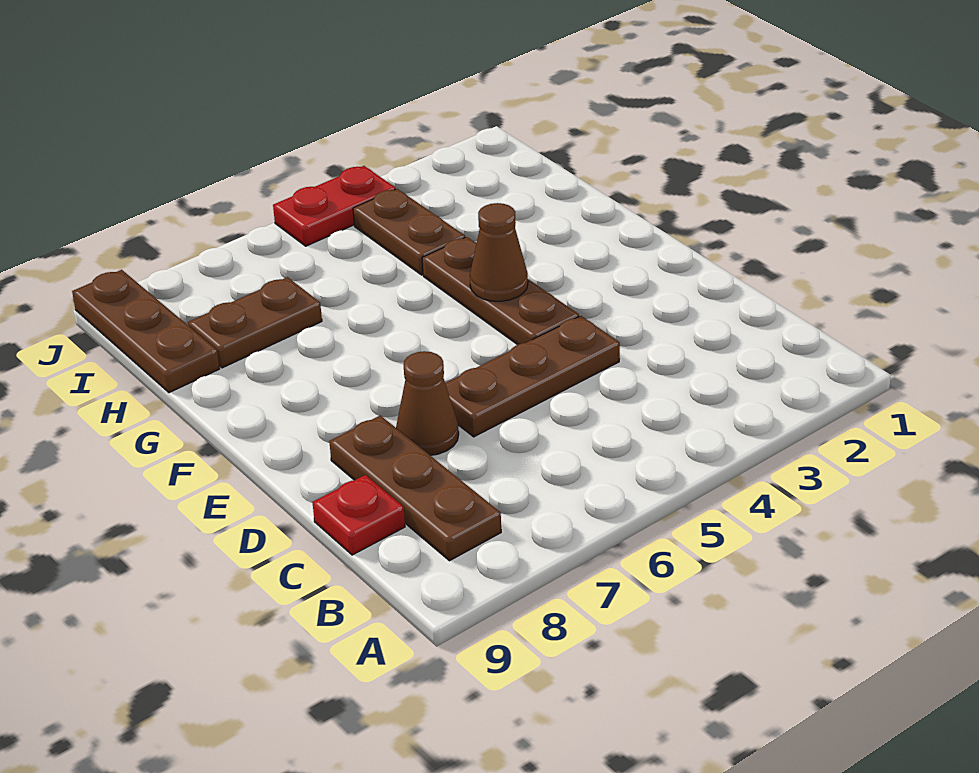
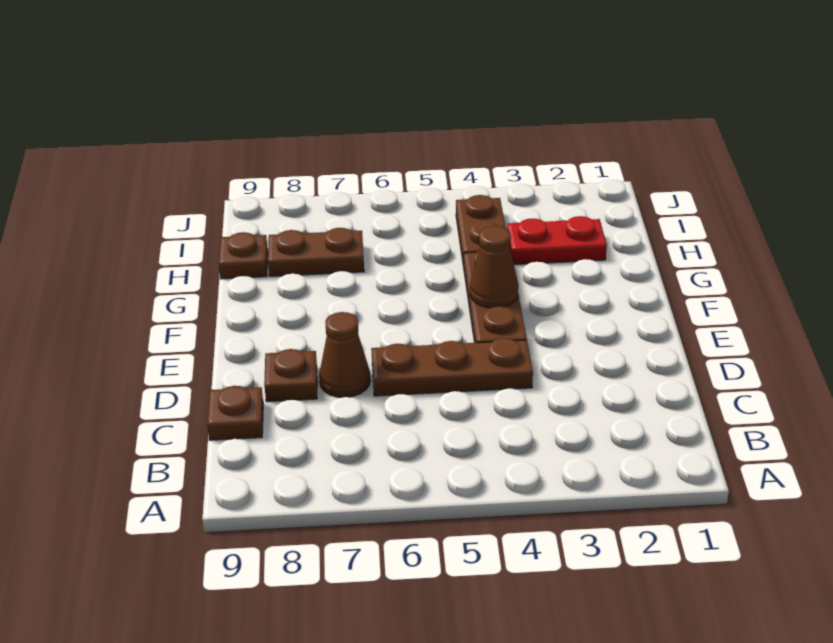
brown plate B8:D8 level 1 -> brown plate D8 level 1
red plate C9 level 1 -> brown plate C9 level 1
brown plate H9:J9 level 1 -> brown plate H9 level 1
red plate J4:J5 level 1 -> red plate H2:H3 level 1

